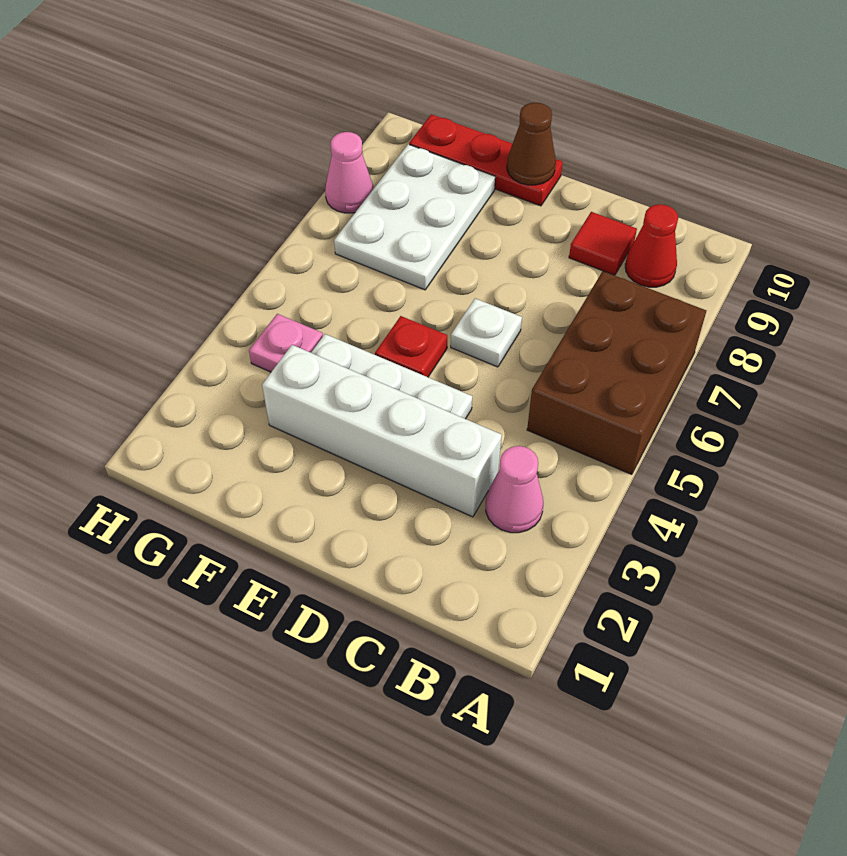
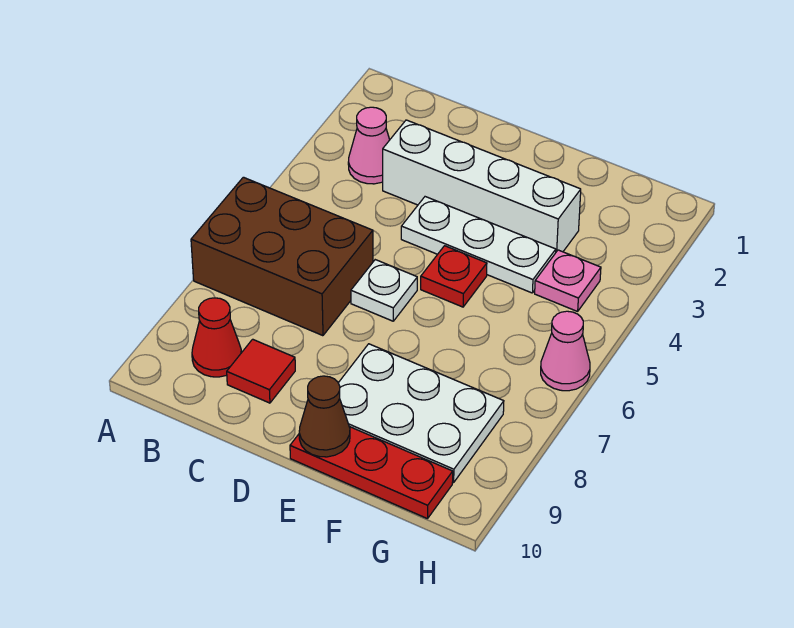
brown brick A5:B7 level 1 -> brown brick A6:C7 level 1
white plate F7:G9 level 1 -> white plate E8:G9 level 1
pink cone H8 level 1 -> pink cone H6 level 1

